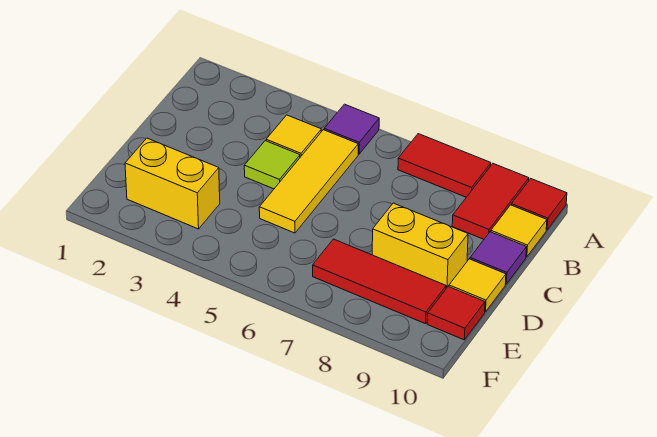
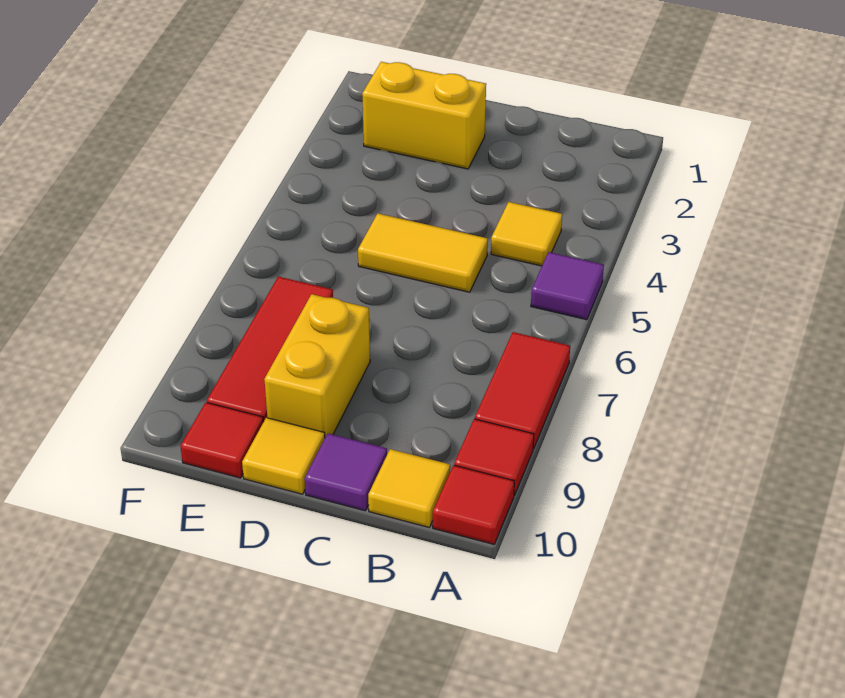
red tile A9:B9 level 1 -> red tile A9 level 1
yellow tile B5:D5 level 1 -> yellow tile C5:D5 level 1
lime tile C4 level 1 -> none
yellow brick E2:E3 level 1 -> yellow brick D2:E2 level 1

